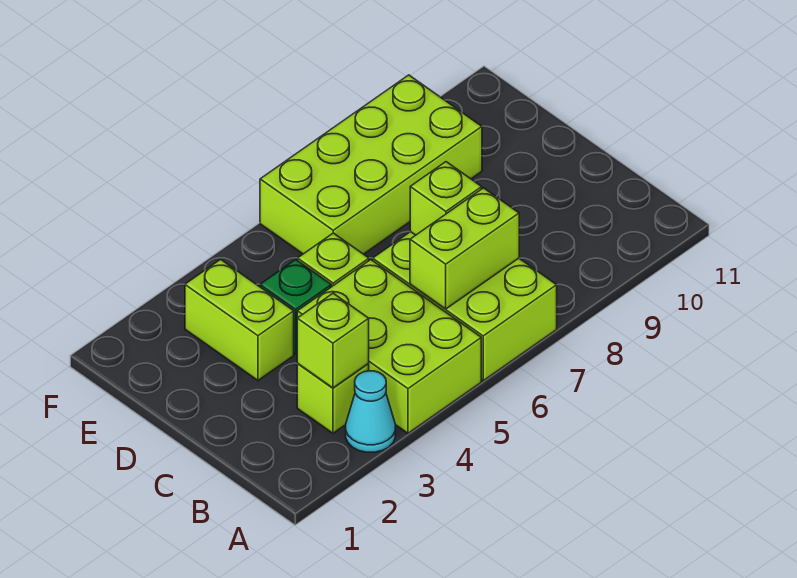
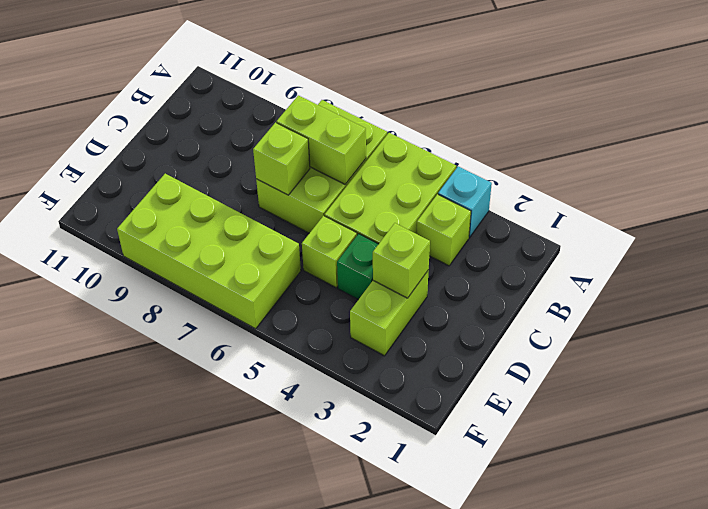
cyan cone A3 level 1 -> cyan brick A3 level 1
lime brick B3 level 2 -> lime brick D3 level 2

